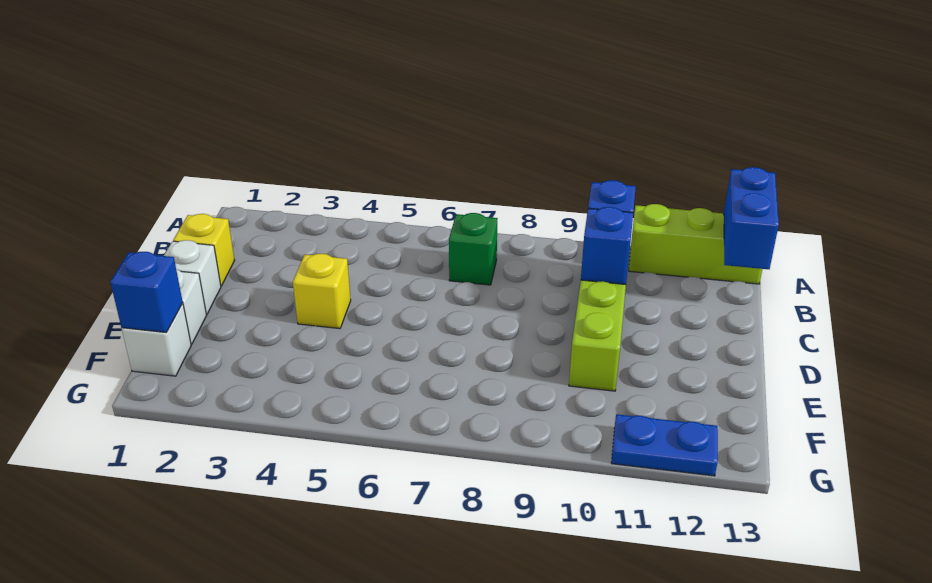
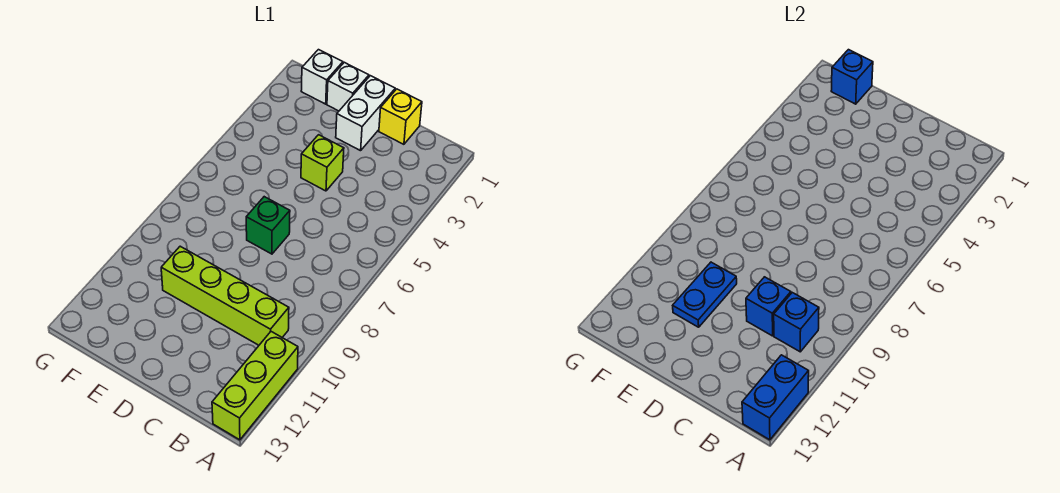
blue brick A13:B13 level 2 -> blue brick A12:A13 level 2
green brick B7 level 1 -> green brick D7 level 1
white brick D1 level 1 -> white brick D1:D2 level 1
yellow brick D4 level 1 -> lime brick D4 level 1
blue plate G11:G12 level 1 -> blue plate E10:E11 level 2

